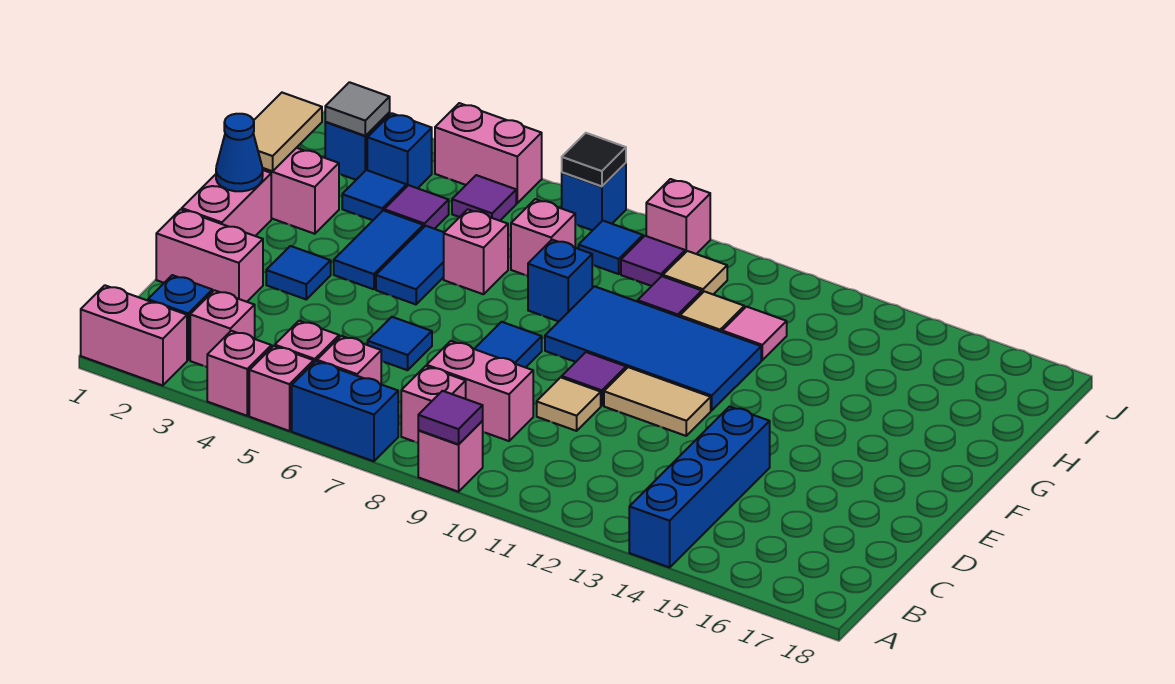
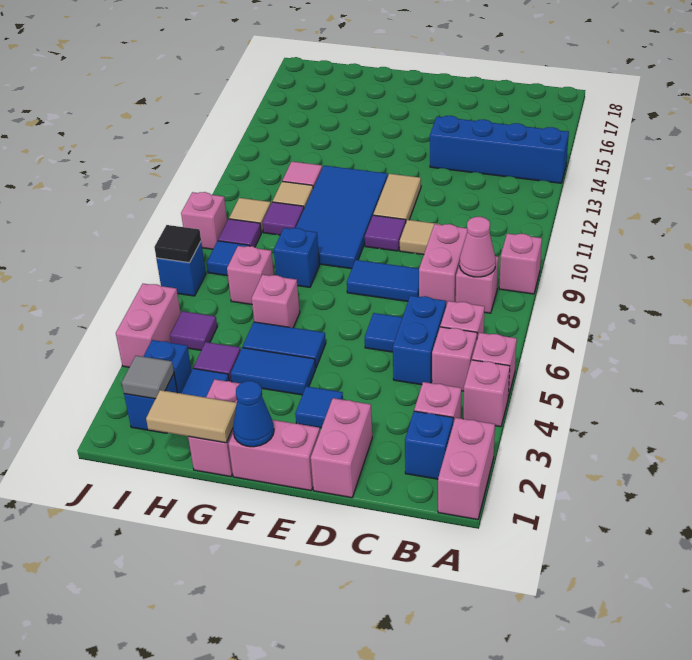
blue brick A6:A7 level 1 -> blue brick C5:C6 level 1
purple tile A9 level 2 -> none
none -> pink cone B8 level 2

